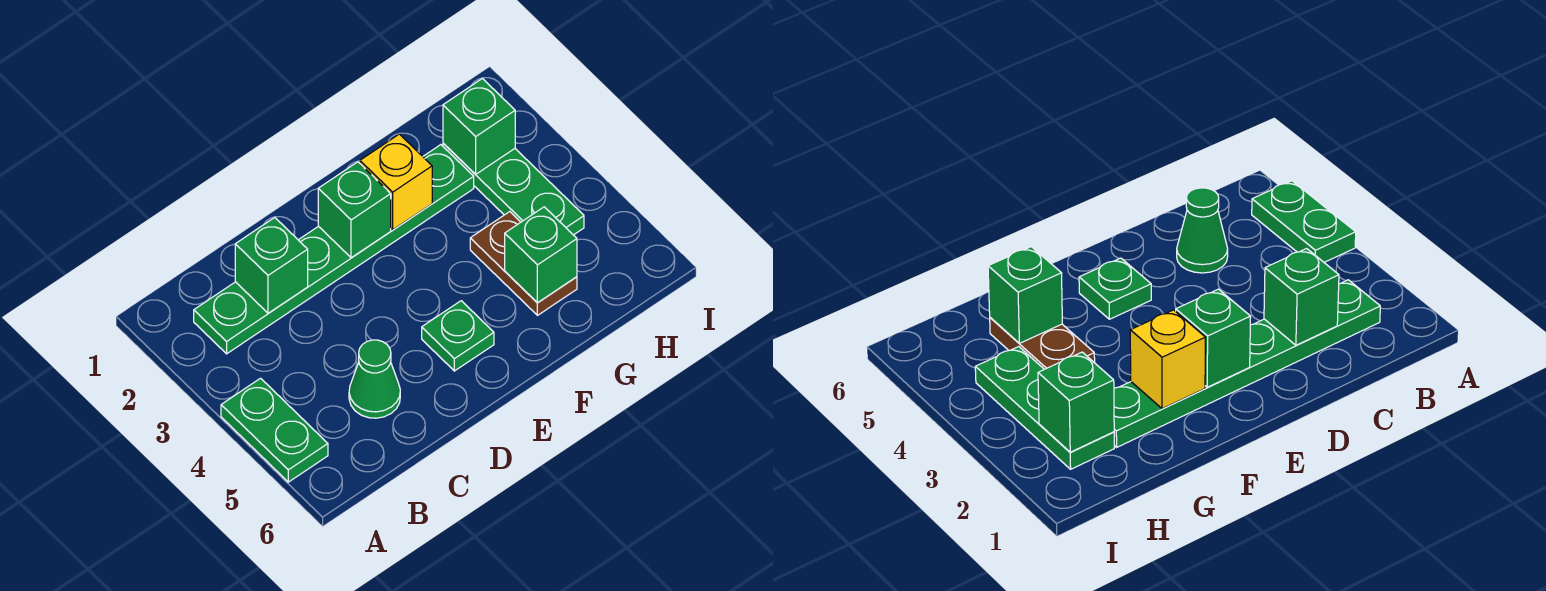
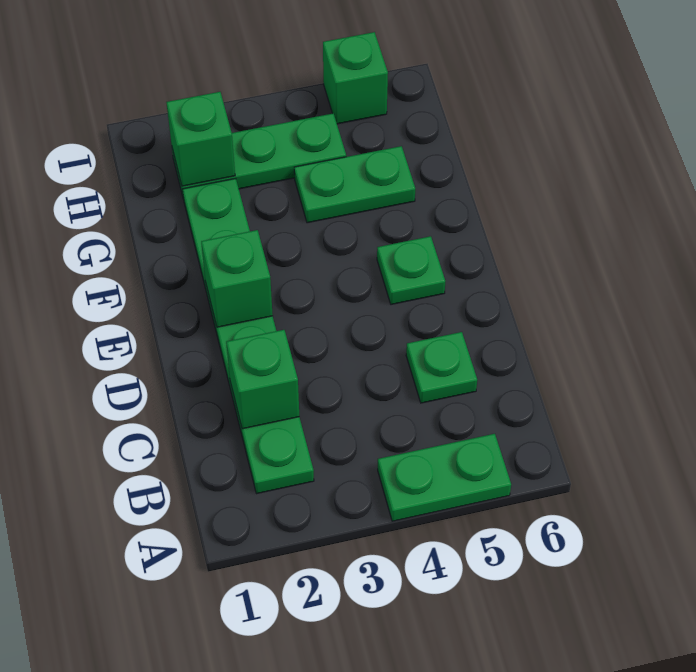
green cone C5 level 1 -> green plate C5 level 1
yellow brick F2 level 2 -> none
brown plate G4:G5 level 1 -> green plate G4:G5 level 1
green brick G5 level 2 -> green brick I5 level 1

